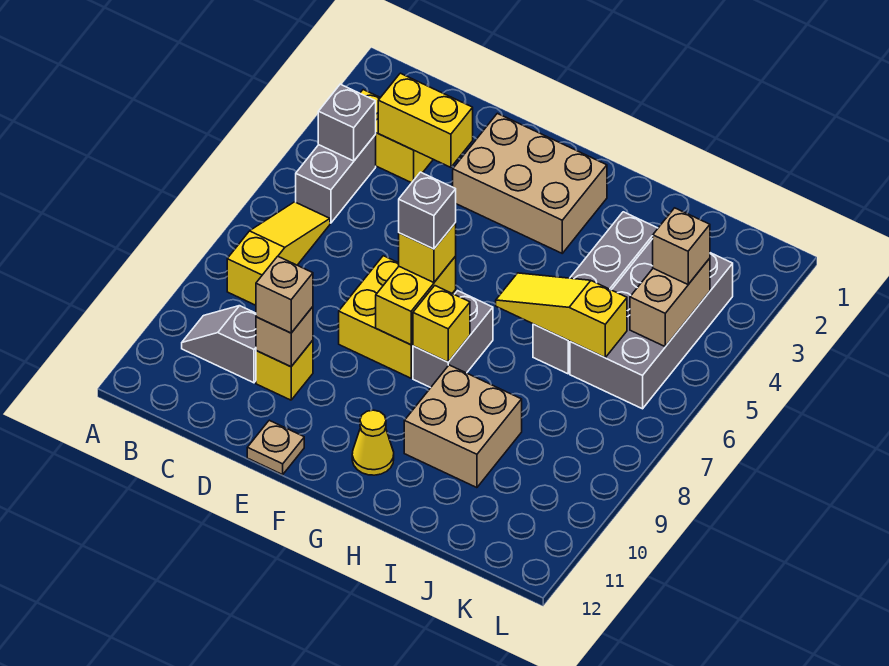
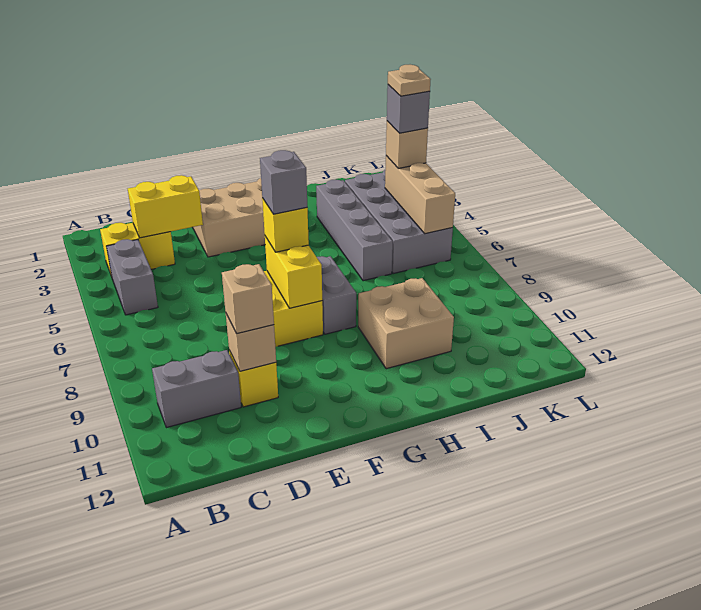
grey brick B4 level 2 -> grey brick K4 level 4
yellow slope B6:B8 level 1 top 8 -> none
grey slope B10:C10 level 1 top C -> grey brick B10:C10 level 1
tan plate E12 level 1 -> tan plate K4 level 5
yellow brick G8 level 2 -> none
yellow cone G11 level 1 -> none
yellow slope H6:J6 level 2 top J -> none
tan brick K4:K5 level 2 -> tan brick K4:K6 level 2

